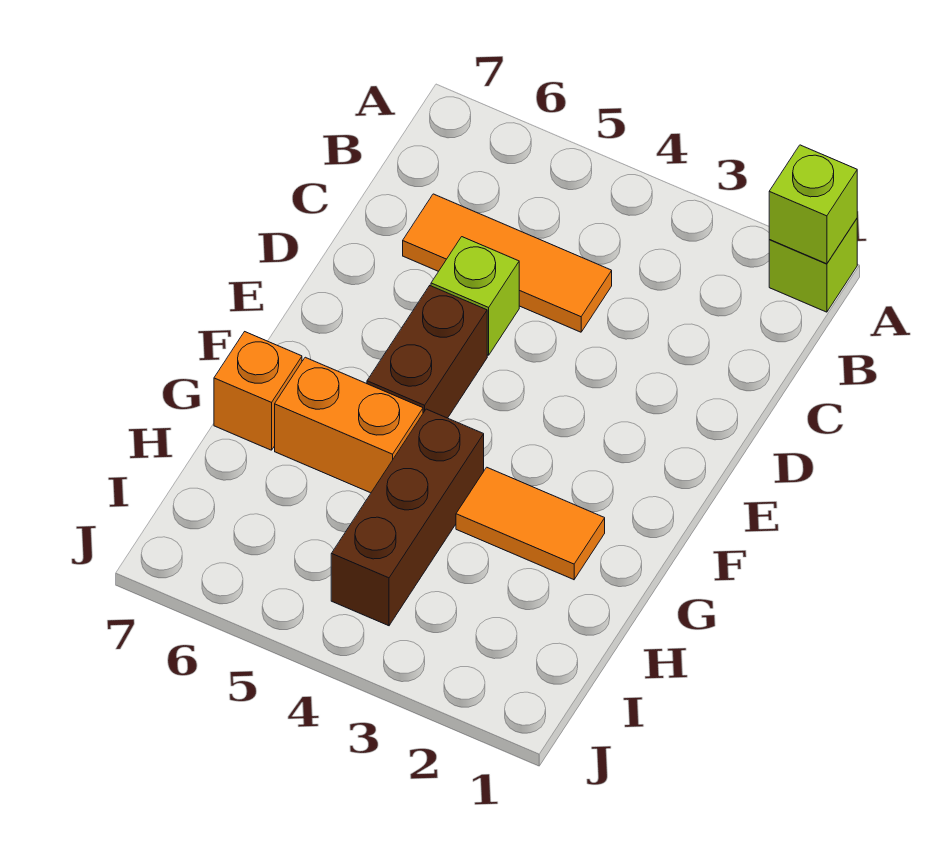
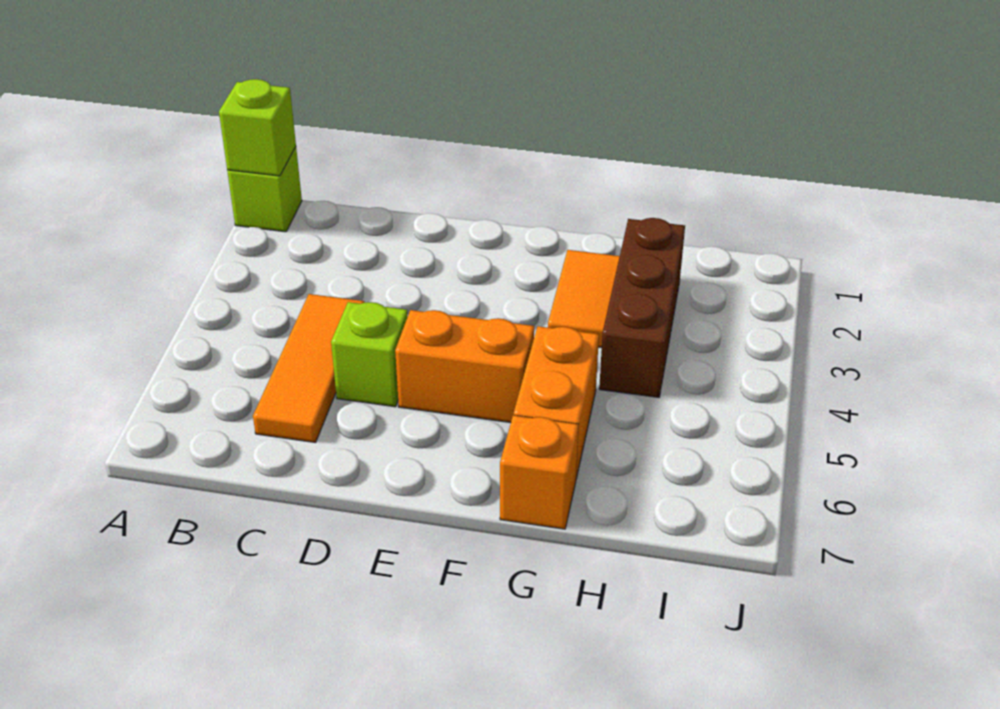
brown brick E5:F5 level 1 -> orange brick E5:F5 level 1
brown brick G4:I4 level 1 -> brown brick H2:H4 level 1

